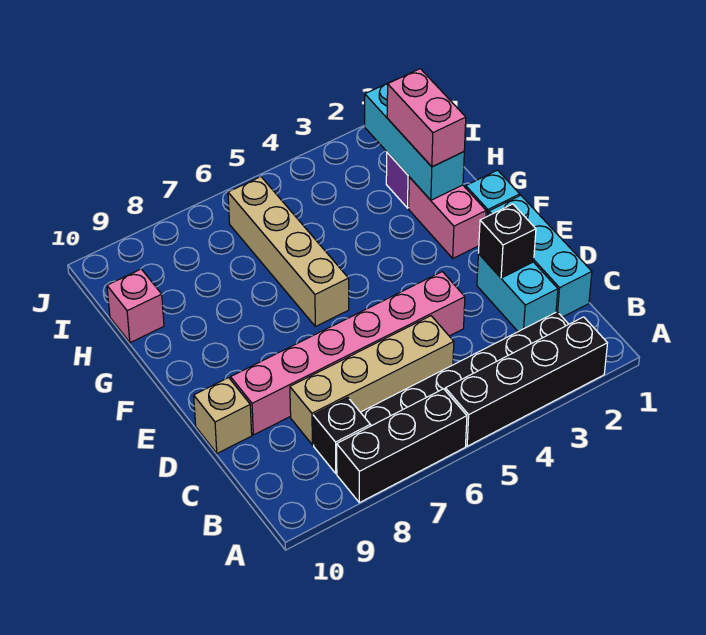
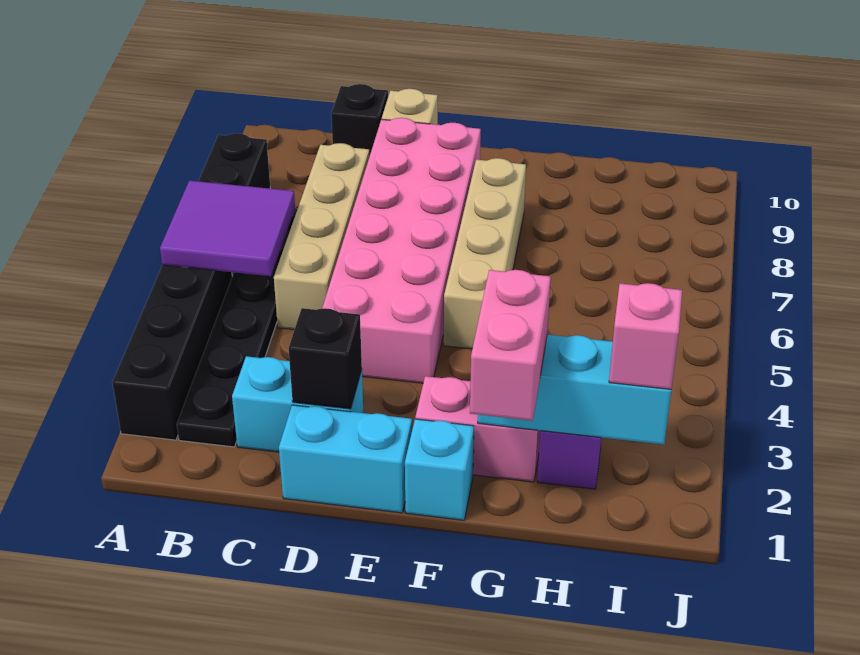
none -> purple tile A5:B6 level 2
black brick B8 level 1 -> black brick C10 level 1
cyan brick C1:E1 level 1 -> cyan brick D1:E1 level 1
pink brick D4:D9 level 1 -> pink brick D4:E9 level 1
tan brick F6:I6 level 1 -> tan brick F5:F8 level 1
pink brick G2:H2 level 3 -> pink brick G1:G2 level 3
pink brick H10 level 1 -> pink brick I2 level 3

